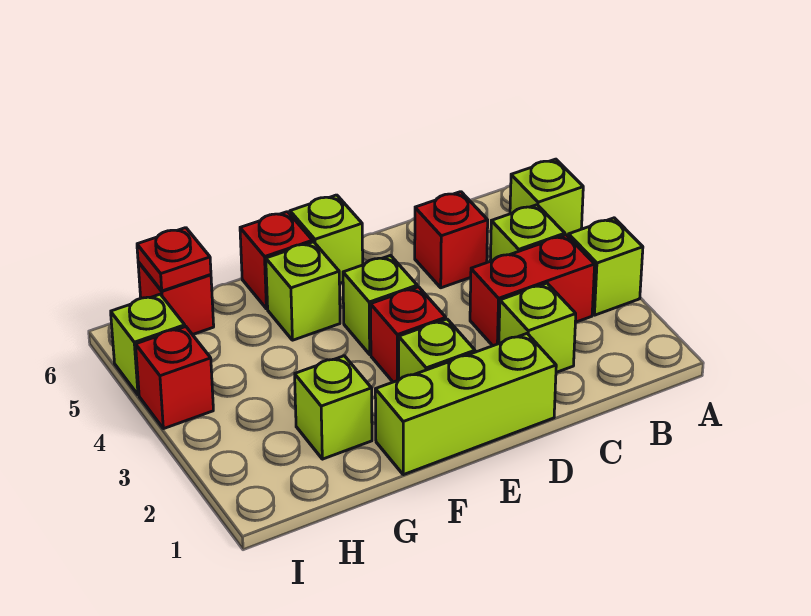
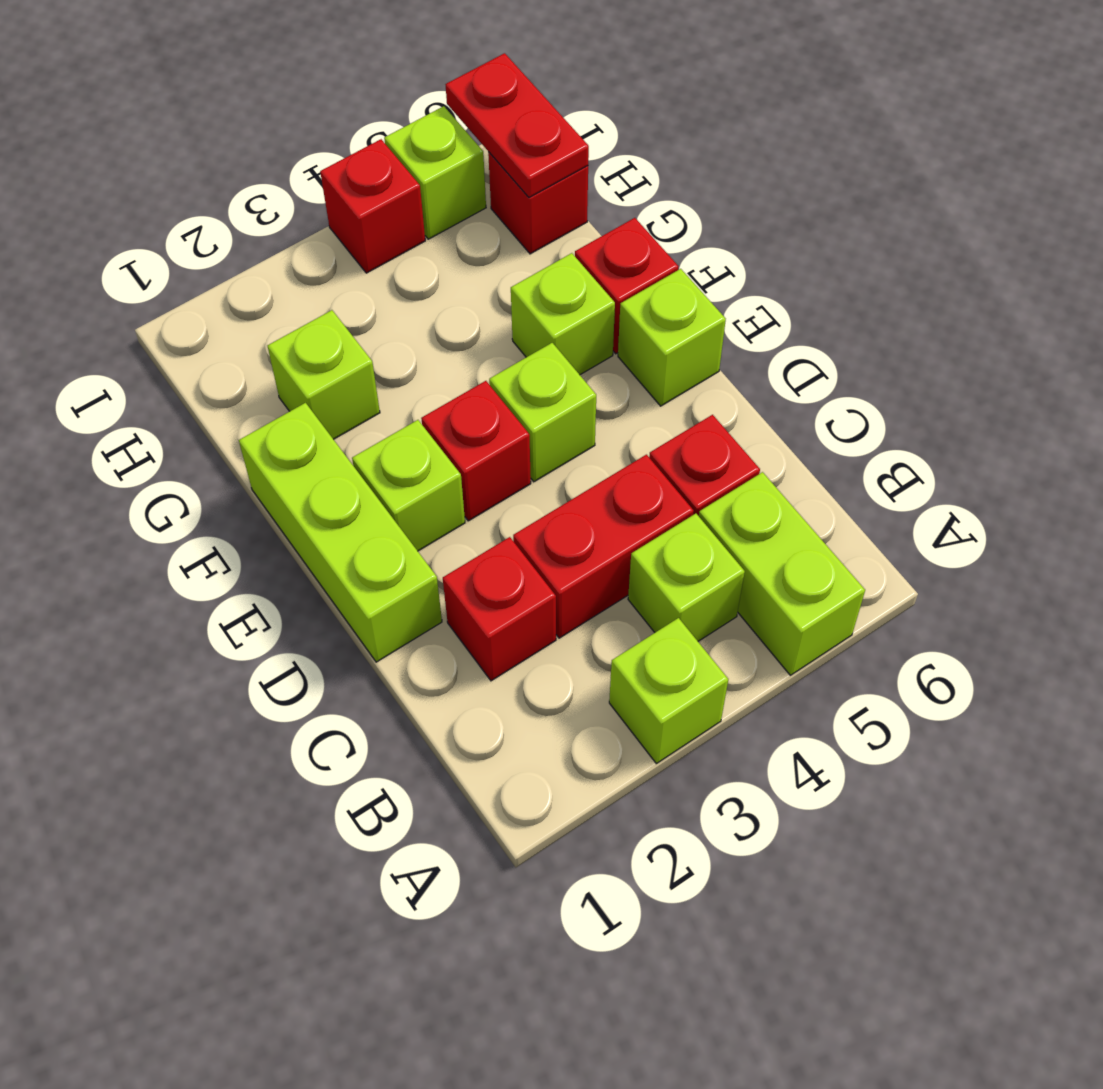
lime brick A5 level 1 -> lime brick A5:B5 level 1
red brick B3:C3 level 1 -> red brick C3:C4 level 1
lime brick C2 level 1 -> red brick C2 level 1
red plate H6 level 2 -> red plate H6:I6 level 2

